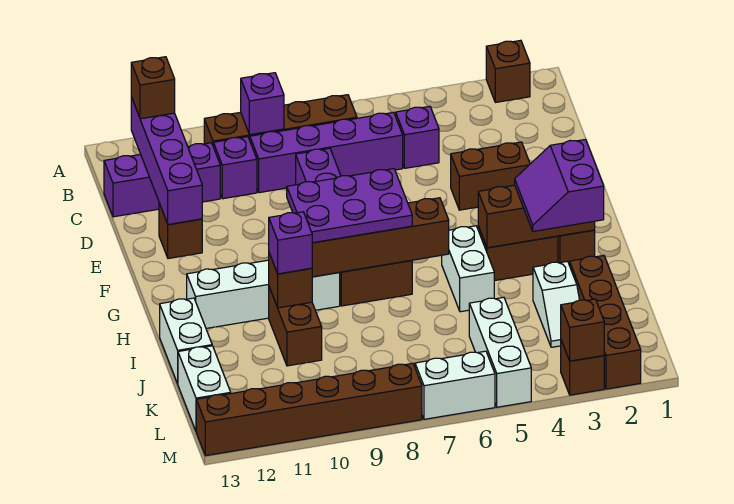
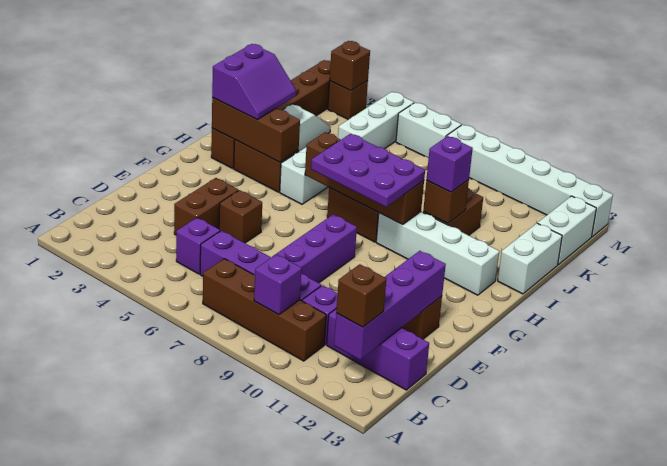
brown brick A2 level 1 -> brown brick E5 level 1
brown brick E3:E4 level 1 -> brown brick D4:E4 level 1
brown brick M8:M13 level 1 -> white brick M8:M13 level 1

